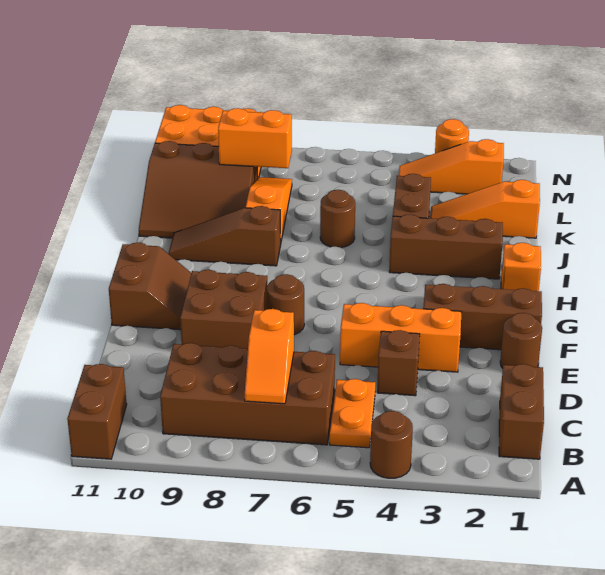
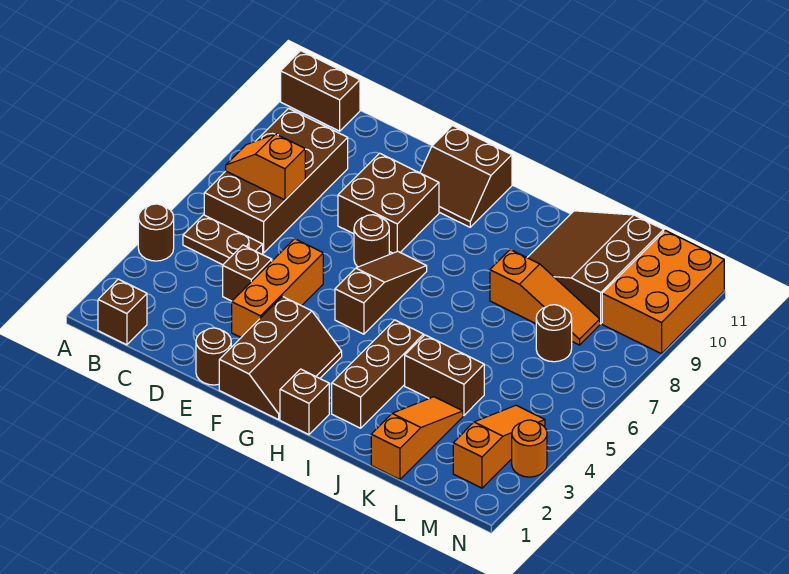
brown brick B1:C1 level 1 -> brown brick B1 level 1
orange plate B5:C5 level 1 -> brown plate B5:C5 level 1
orange brick H1 level 1 -> brown brick H1 level 1
brown slope I8:I10 level 1 top 8 -> brown slope G5:G7 level 1 top 5
brown round brick J6 level 1 -> brown round brick L7 level 1
orange brick L8:L9 level 2 -> none

